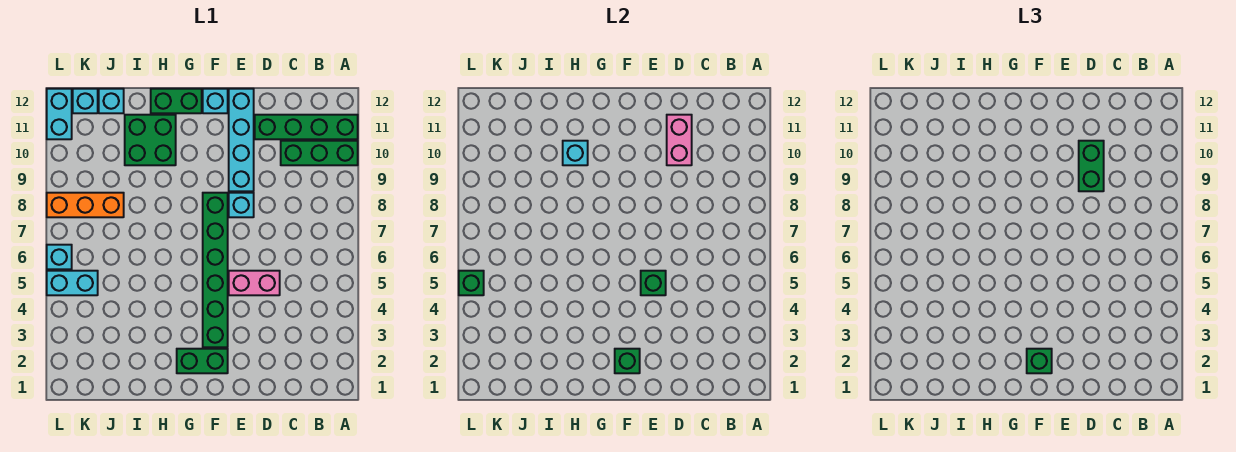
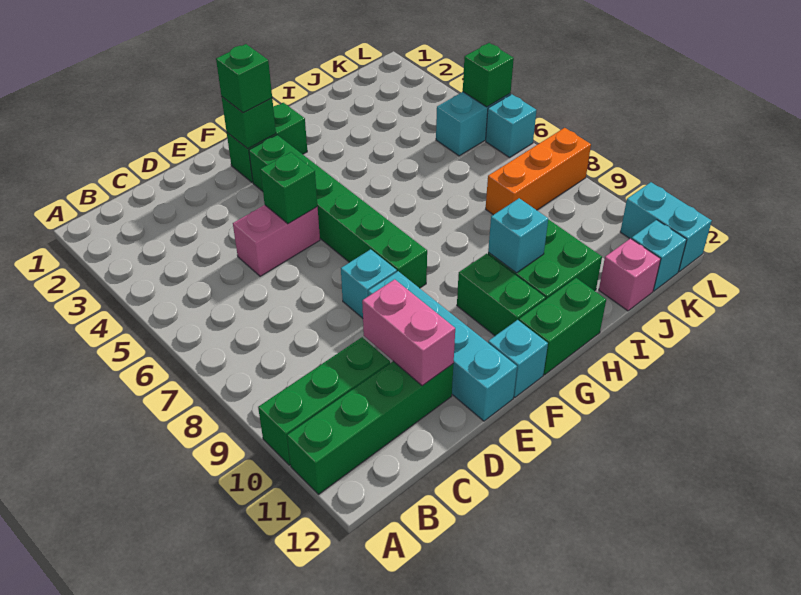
green brick D9:D10 level 3 -> green brick G10:G11 level 1
cyan brick J12 level 1 -> pink brick J12 level 1

